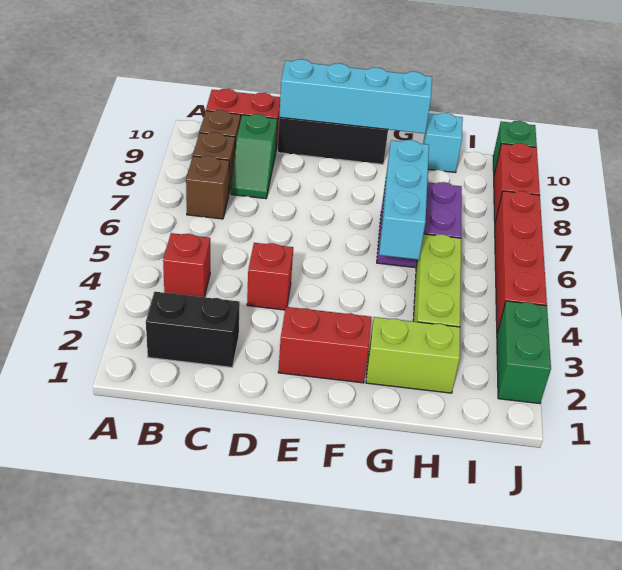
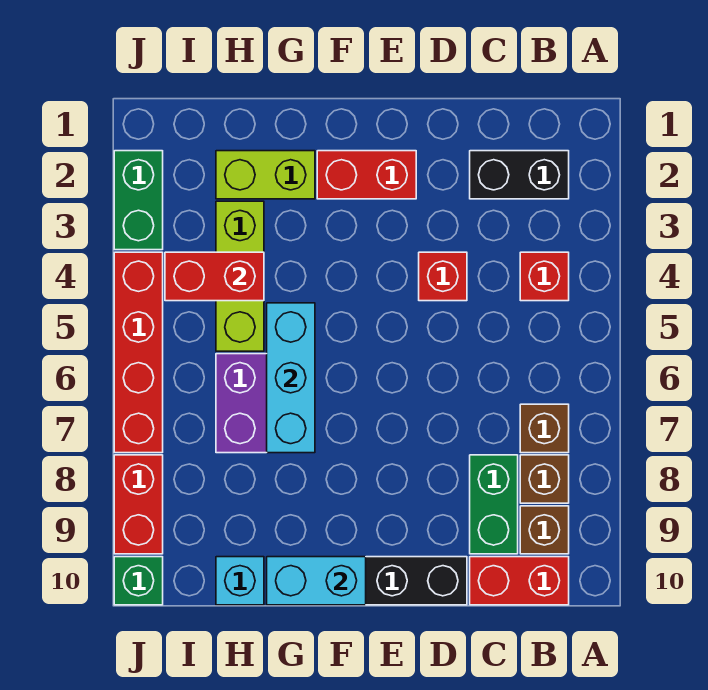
green slope C8:C9 level 1 top 9 -> green brick C8:C9 level 1
cyan brick D10:G10 level 2 -> cyan brick F10:G10 level 2
none -> red brick H4:I4 level 2

